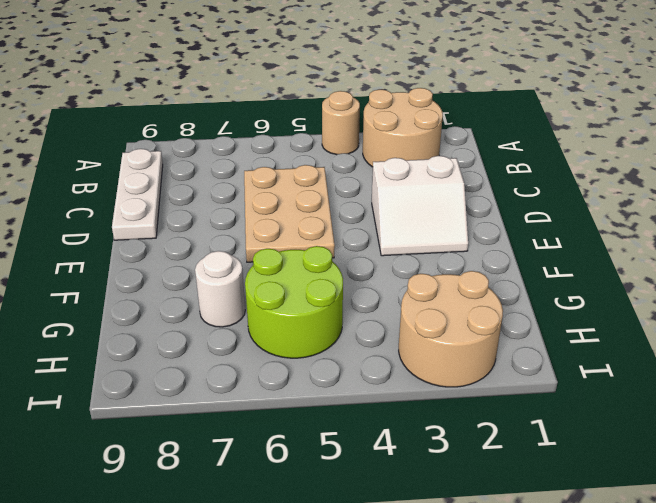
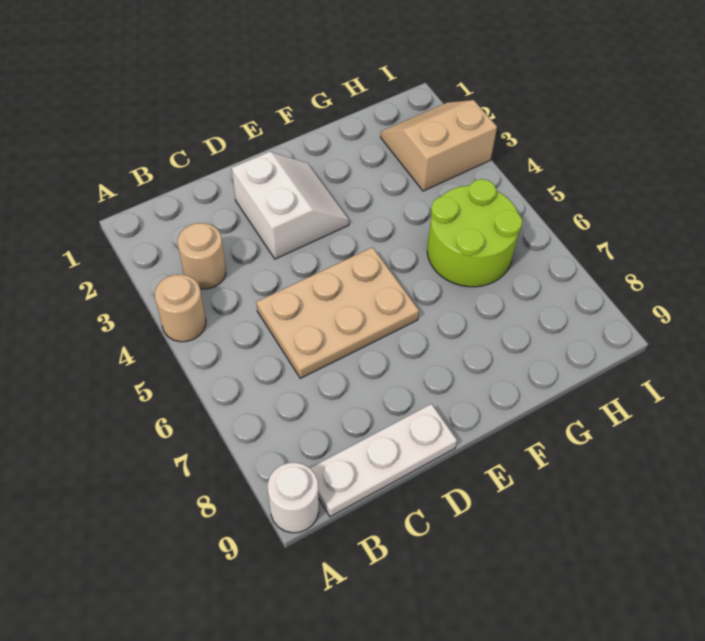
tan round brick A2:B3 level 1 -> tan round brick B3 level 1
white round brick G7 level 1 -> white round brick A9 level 1
tan round brick H2:I3 level 1 -> tan slope H2:I3 level 1 top 3

